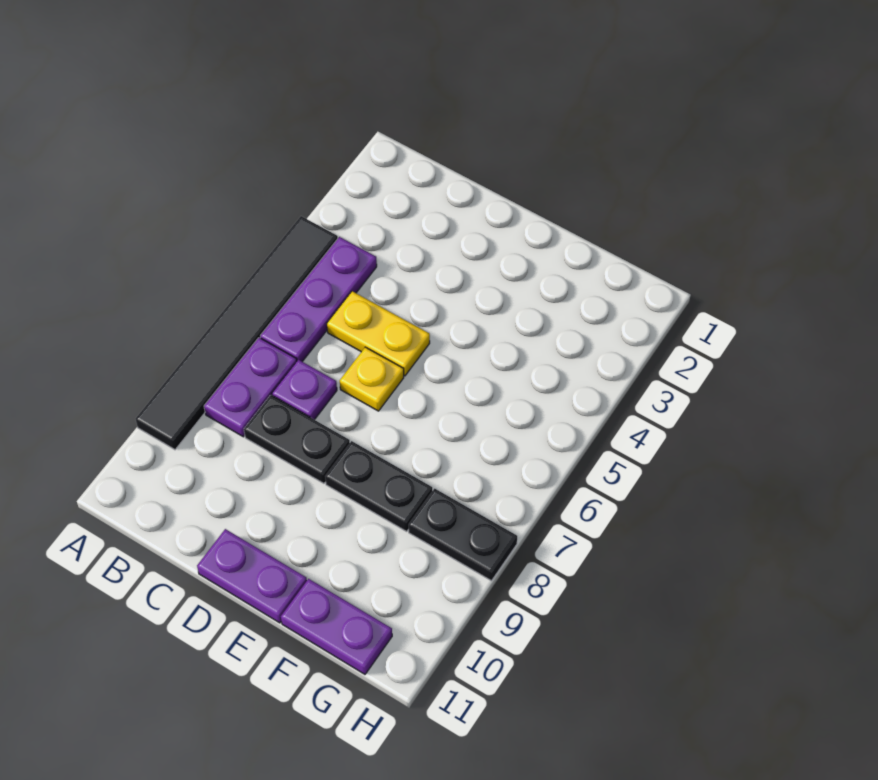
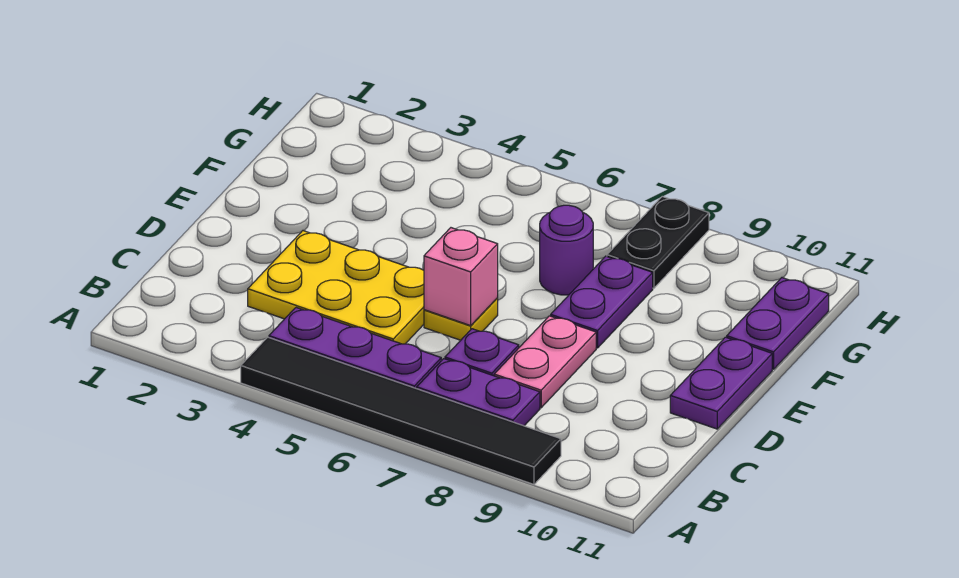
yellow plate C5:D5 level 1 -> yellow plate C3:D5 level 1
black plate C8:D8 level 1 -> pink plate C8:D8 level 1
none -> pink brick D6 level 2
black plate E8:F8 level 1 -> purple plate E8:F8 level 1
none -> purple round brick F7 level 1

